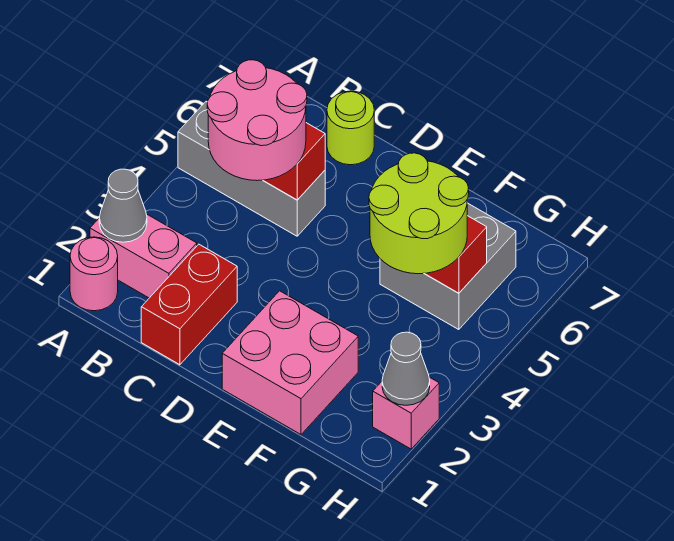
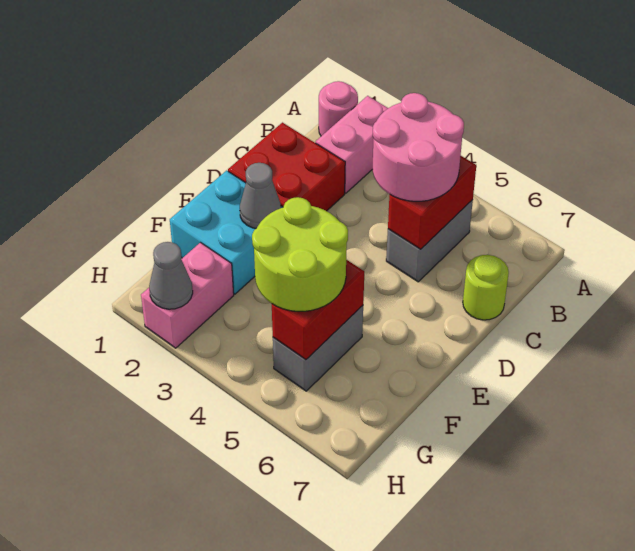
grey cone A2 level 2 -> grey cone E2 level 2
grey brick A5:C5 level 1 -> grey brick B5:C5 level 1
red brick C1:C2 level 1 -> red brick C1:D2 level 1
pink brick E1:F2 level 1 -> cyan brick E1:F2 level 1
grey brick F5:G6 level 1 -> grey brick F5:G5 level 1
pink brick H2 level 1 -> pink brick G2:H2 level 1

